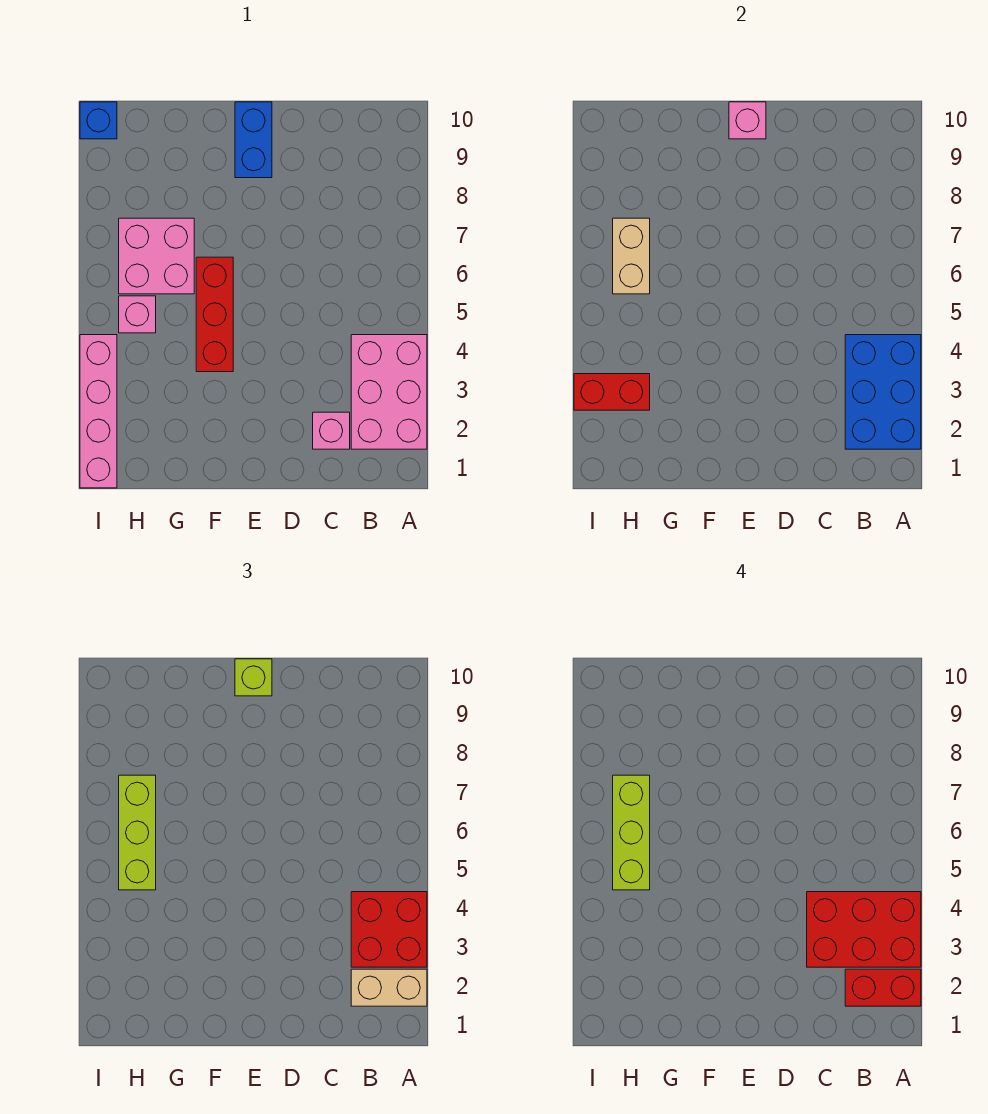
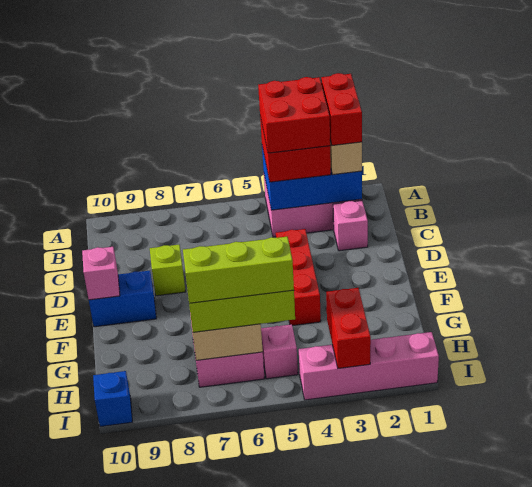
red brick A3:C4 level 4 -> red brick A3:B4 level 4
lime brick E10 level 3 -> lime brick D8 level 1
red brick F4:F6 level 1 -> red brick D4:F4 level 1

